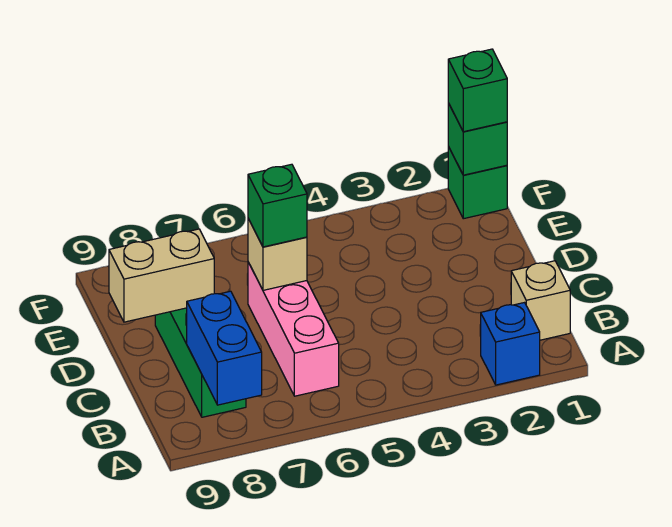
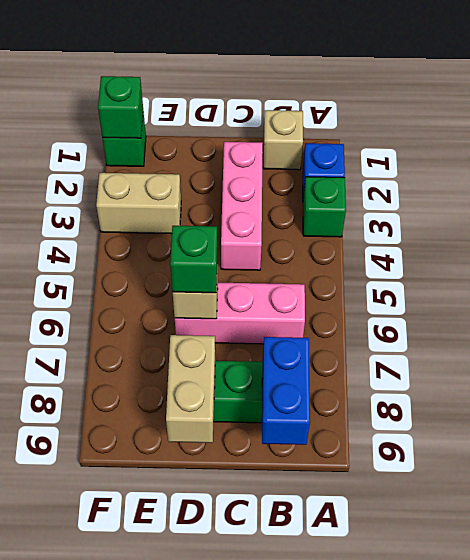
blue brick A8:B8 level 2 -> blue brick B8:B9 level 2
none -> pink brick C2:C4 level 1
none -> tan brick E3:F3 level 1
green brick F1 level 3 -> green brick A3 level 1

